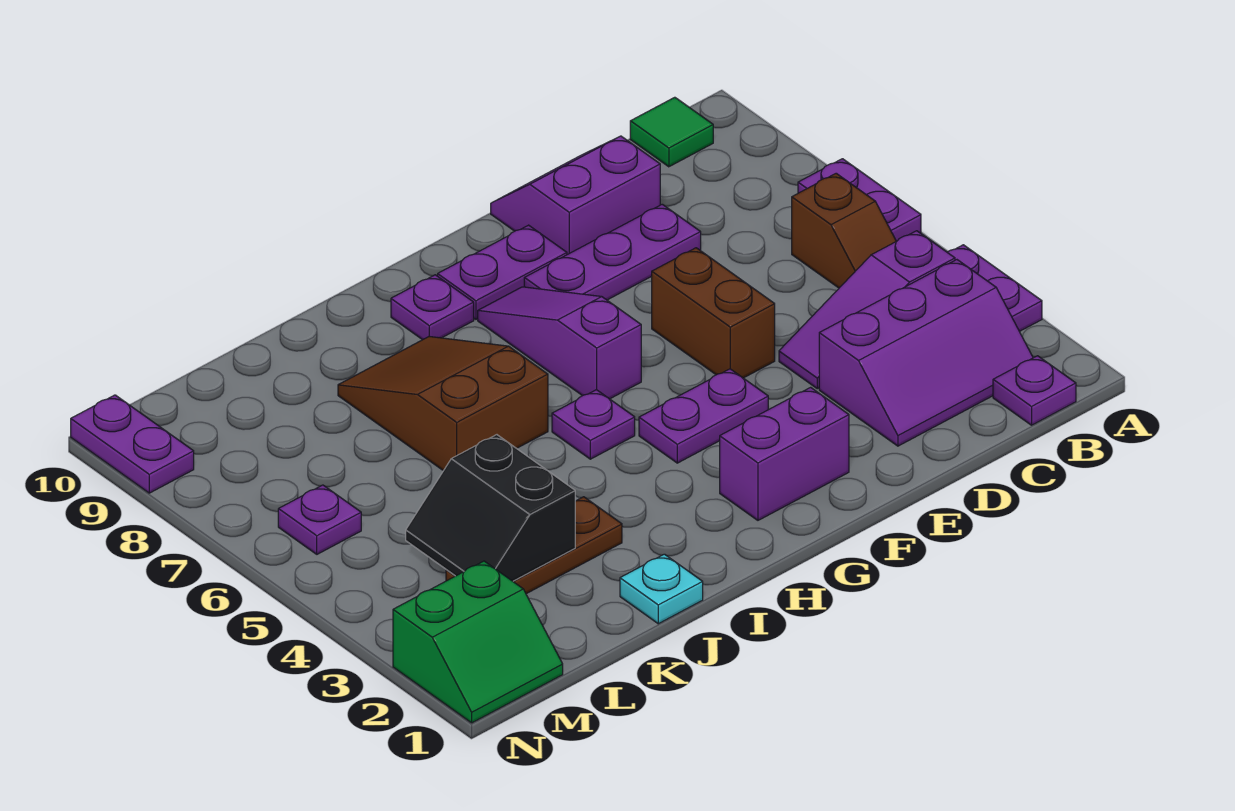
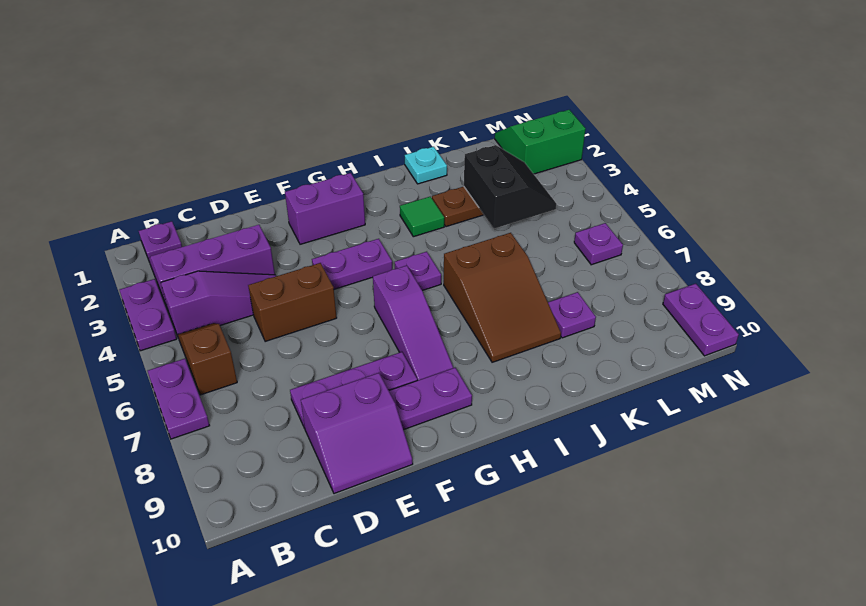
green tile B10 level 1 -> green tile I3 level 1
brown brick E5:E6 level 1 -> brown brick D5:E5 level 1
purple plate H9 level 1 -> purple plate K8 level 1

